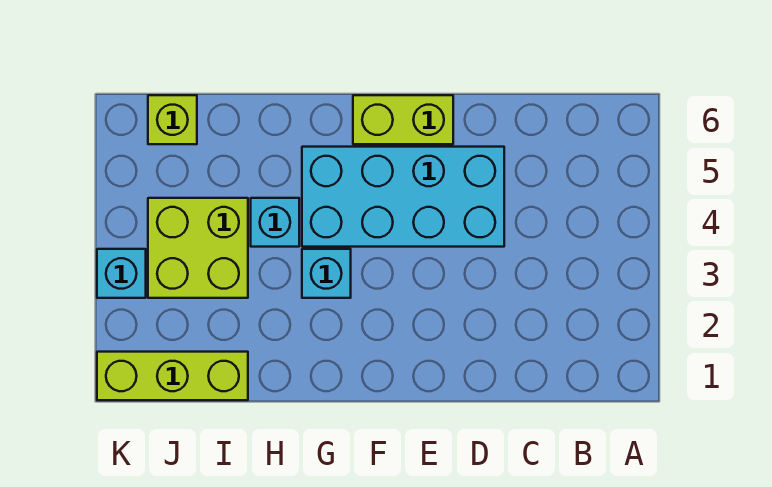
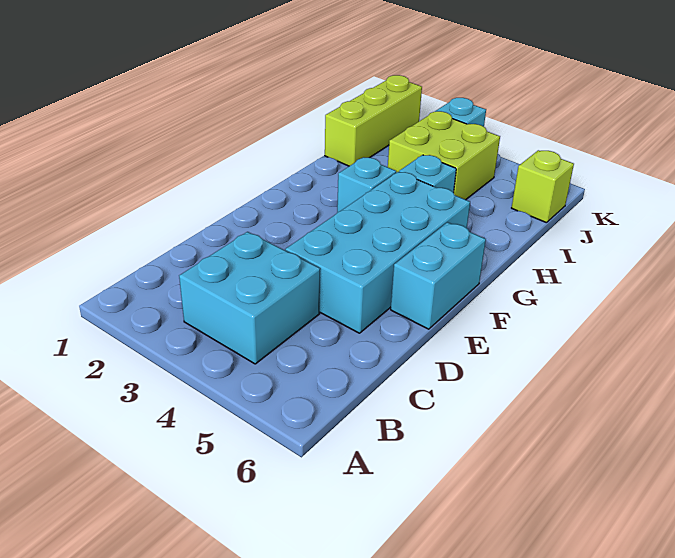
none -> cyan brick B3:C4 level 1
lime brick E6:F6 level 1 -> cyan brick E6:F6 level 1

